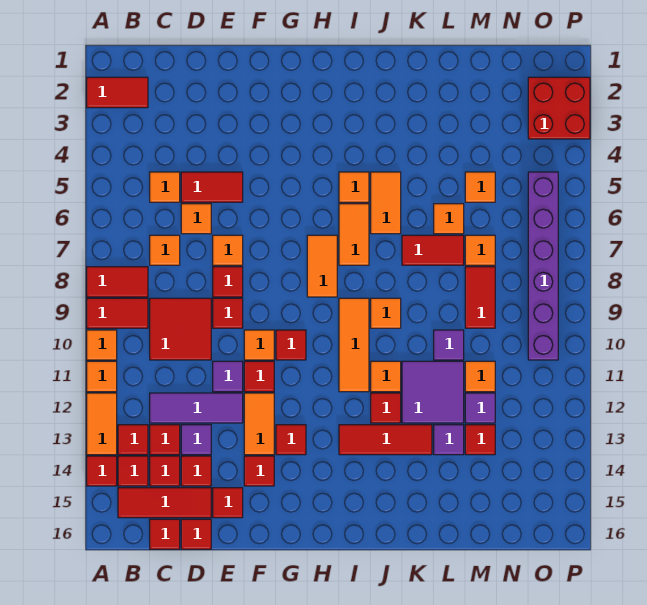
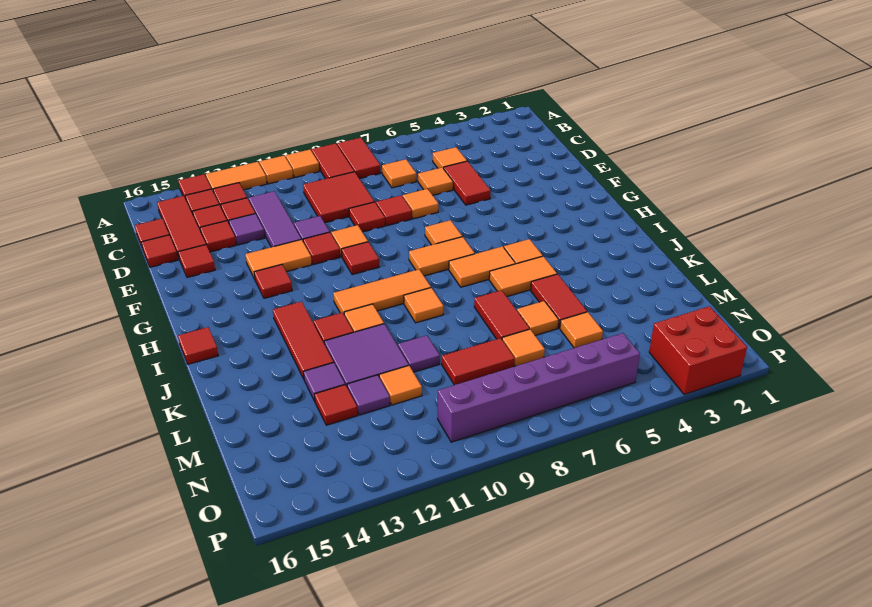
red tile A2:B2 level 1 -> red tile K5:L5 level 1
red tile F14 level 1 -> red tile I16 level 1
none -> orange tile G7 level 1

